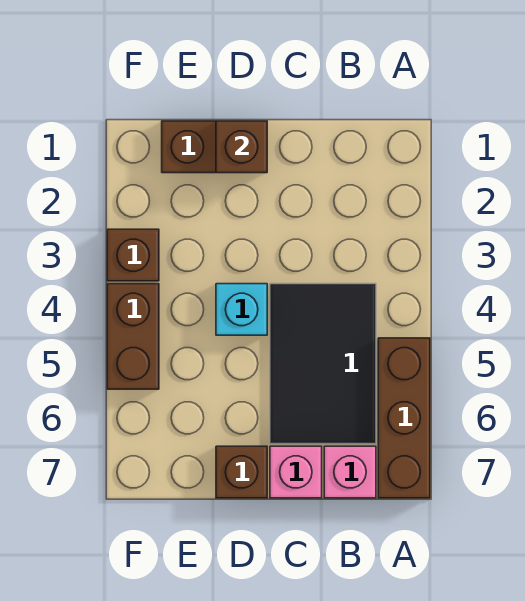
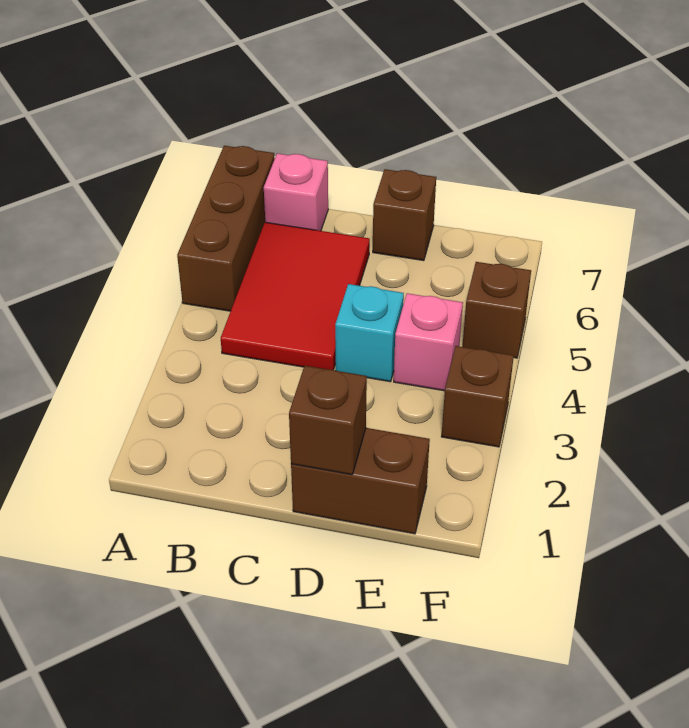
black tile B4:C6 level 1 -> red tile B4:C6 level 1
pink brick C7 level 1 -> pink brick E4 level 1
brown brick F4:F5 level 1 -> brown brick F5 level 1

